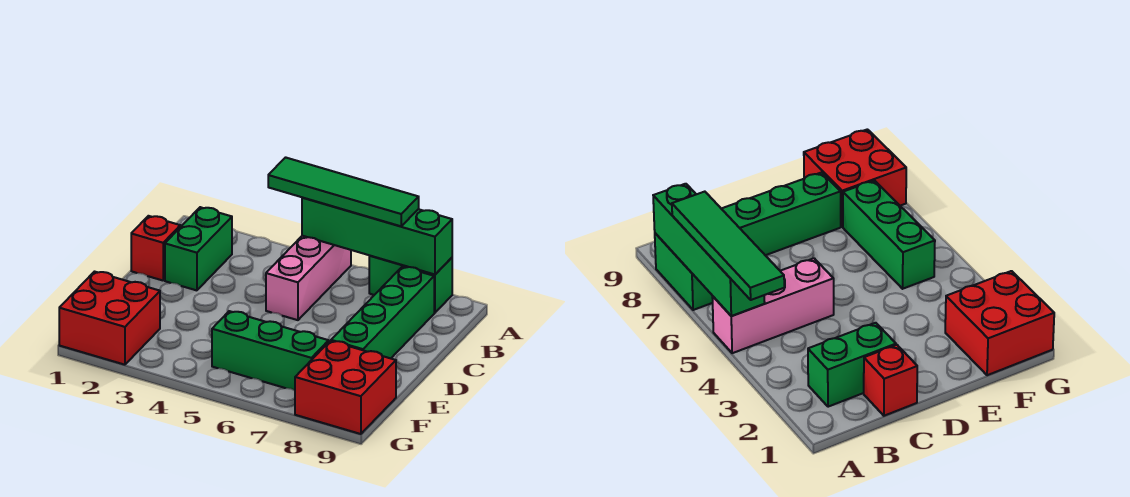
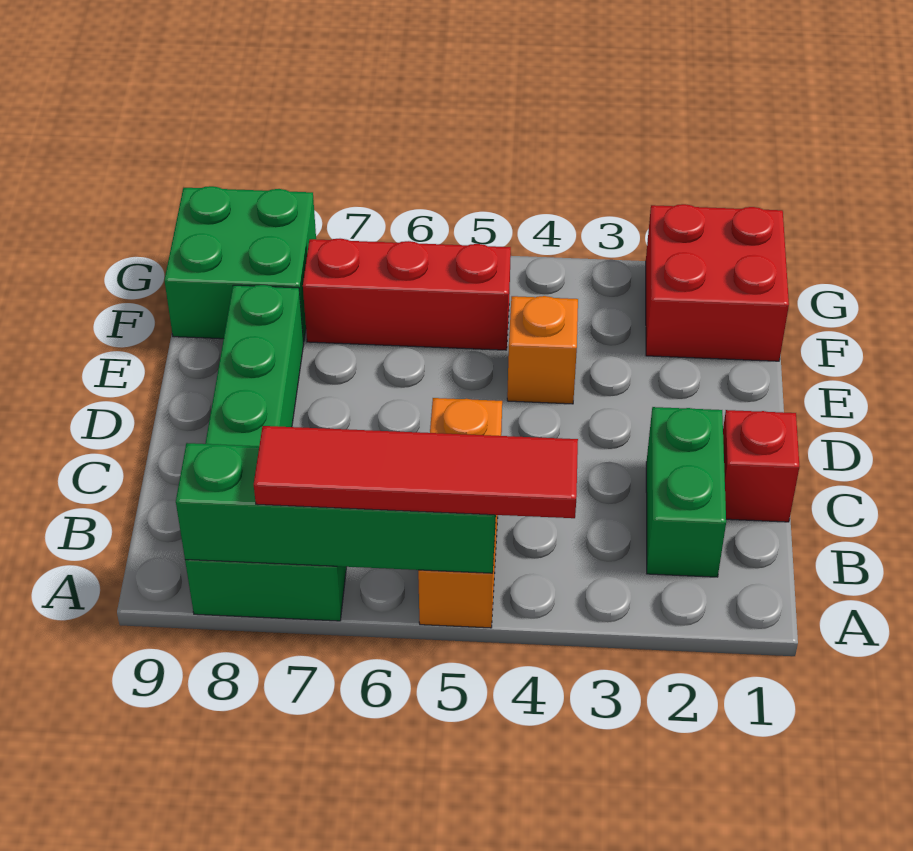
green tile A4:A7 level 3 -> red tile A4:A7 level 3
pink brick A5:C5 level 1 -> orange brick A5:C5 level 1
none -> orange brick E4 level 1
green brick F5:F7 level 1 -> red brick F5:F7 level 1
red brick F8:G9 level 1 -> green brick F8:G9 level 1

